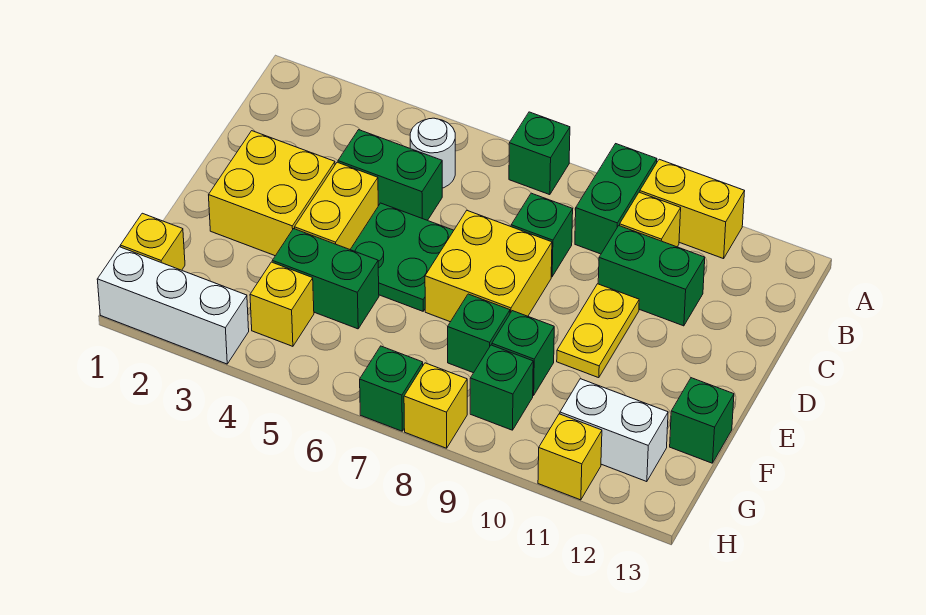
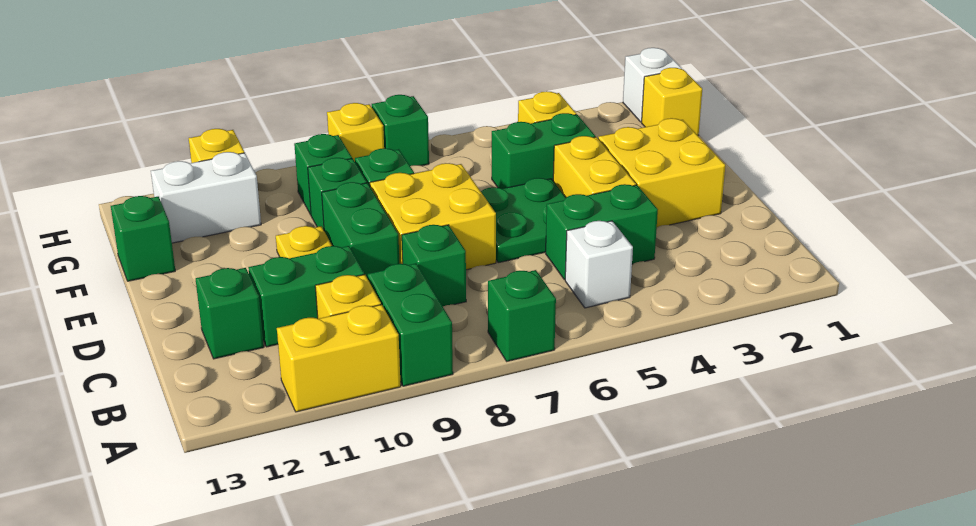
white round brick B5 level 1 -> white brick B5 level 1
none -> green brick C12 level 1
none -> green brick D9:E9 level 1
white brick H1:H3 level 1 -> white brick H1 level 1

